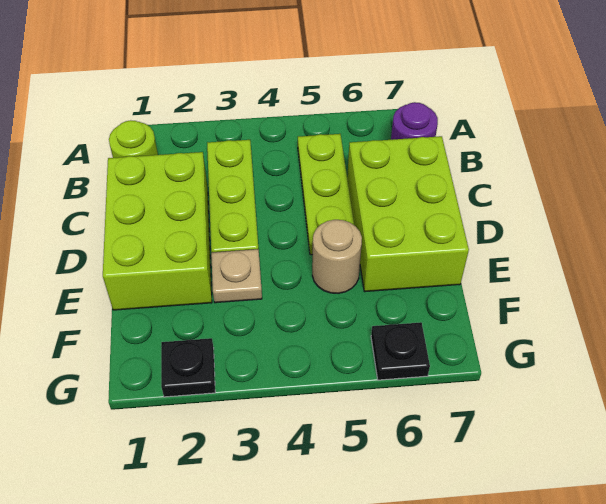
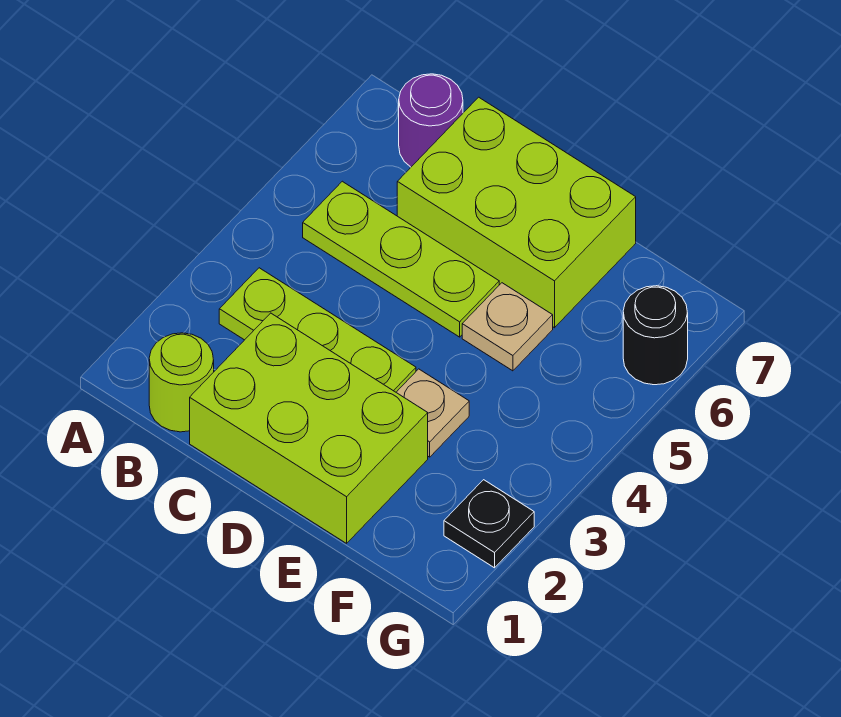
tan round brick E5 level 1 -> tan plate E5 level 1
black plate G6 level 1 -> black round brick G6 level 1

